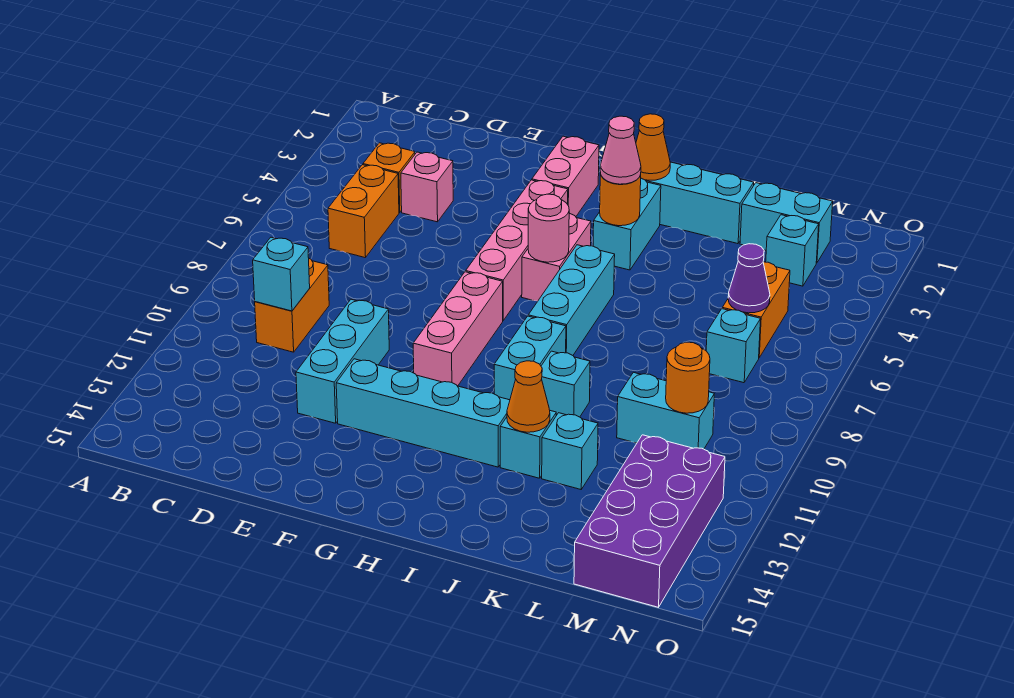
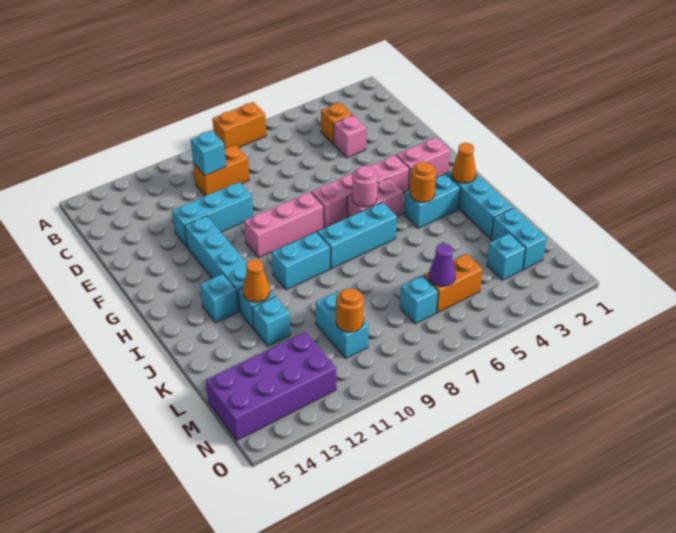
orange brick C5:C6 level 1 -> orange brick A7:A8 level 1
pink cone I4 level 3 -> none
cyan brick J10 level 1 -> cyan brick I13 level 1

